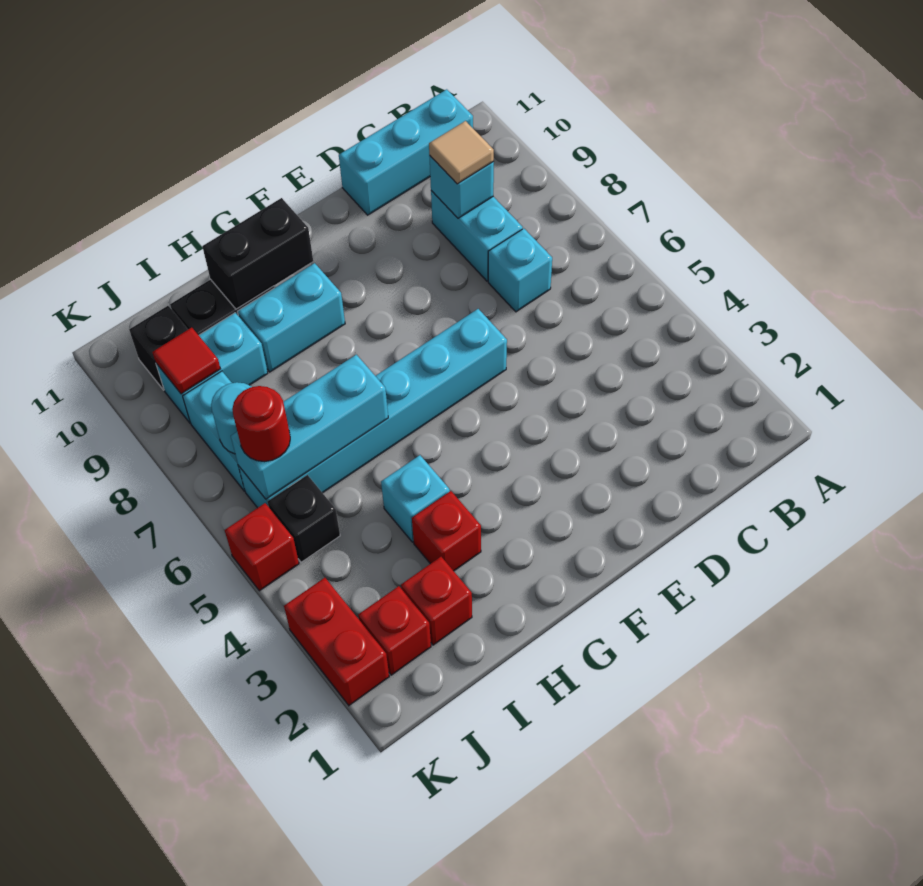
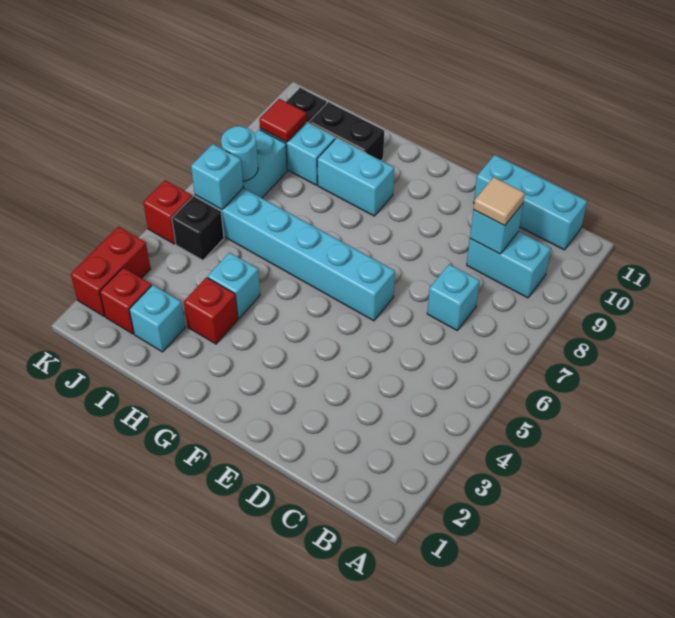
cyan brick C8:C9 level 1 -> cyan brick B9:C9 level 1
black brick G10:H10 level 2 -> none
cyan brick H6:J6 level 2 -> cyan brick J6 level 2
red brick I2 level 1 -> cyan brick I2 level 1
red round brick J6 level 3 -> none

